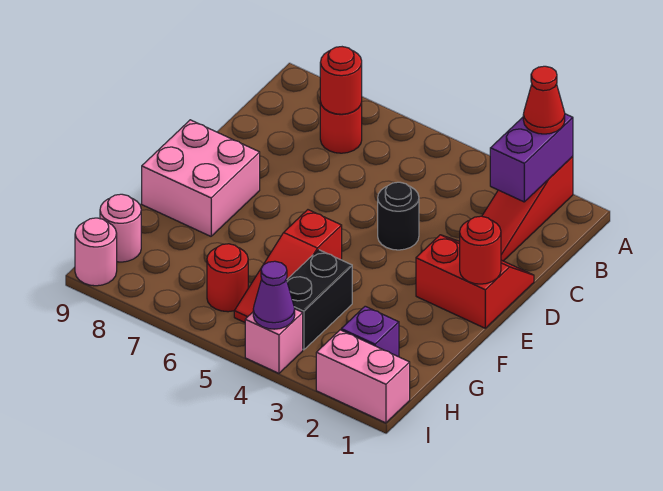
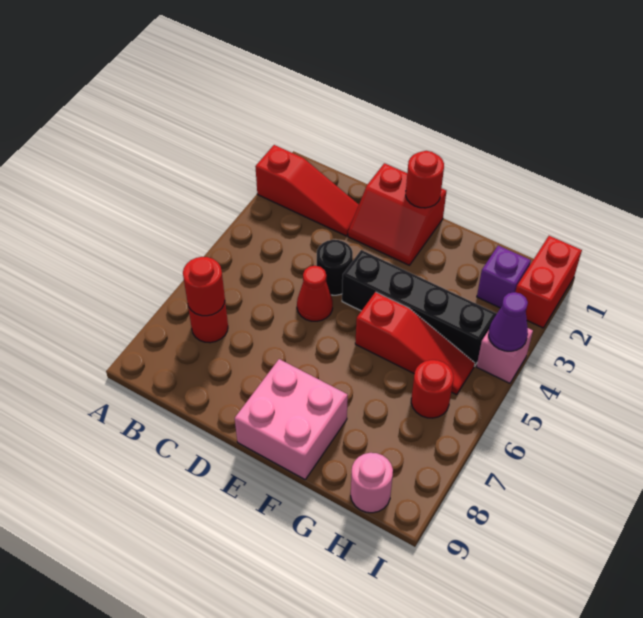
purple brick A2:B2 level 2 -> none
red cone A2 level 3 -> red cone D5 level 1
red slope D1:E2 level 1 top E -> red slope D1:E2 level 1 top 1
black brick G4:H4 level 1 -> black brick E4:H4 level 1
pink brick I1:I2 level 1 -> red brick I1:I2 level 1
pink round brick I9 level 1 -> none

